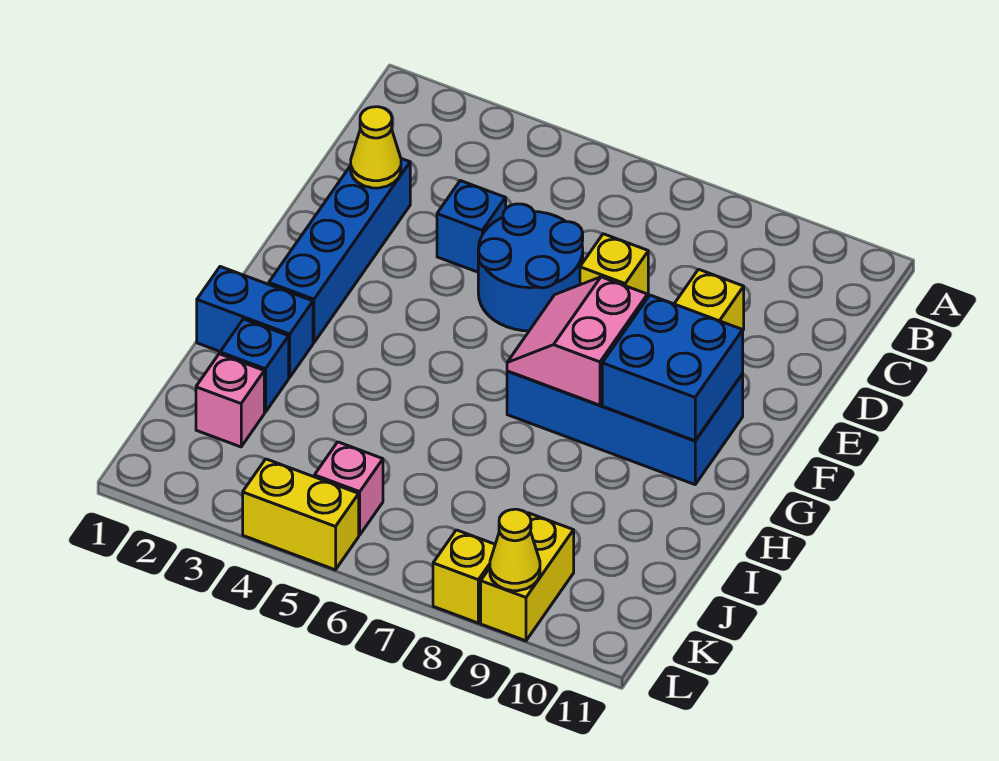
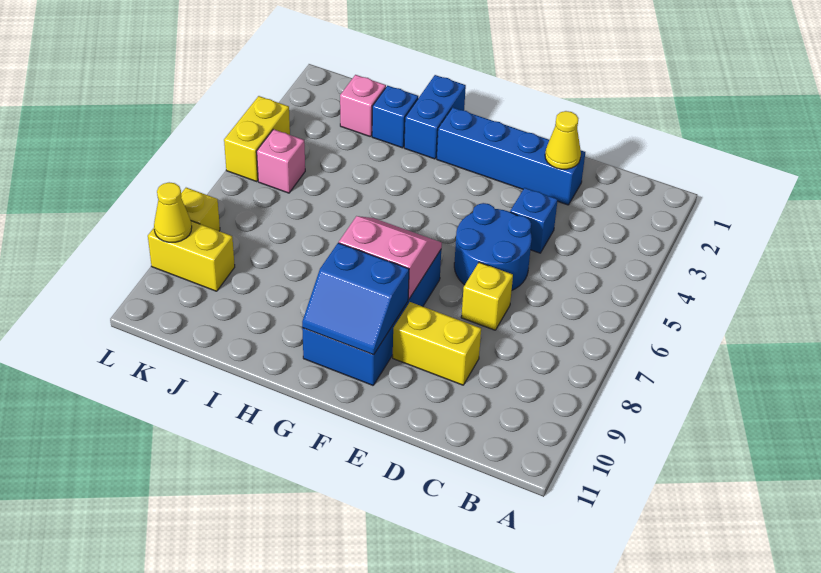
blue brick F9:G10 level 2 -> blue slope F9:G10 level 2 top 9

